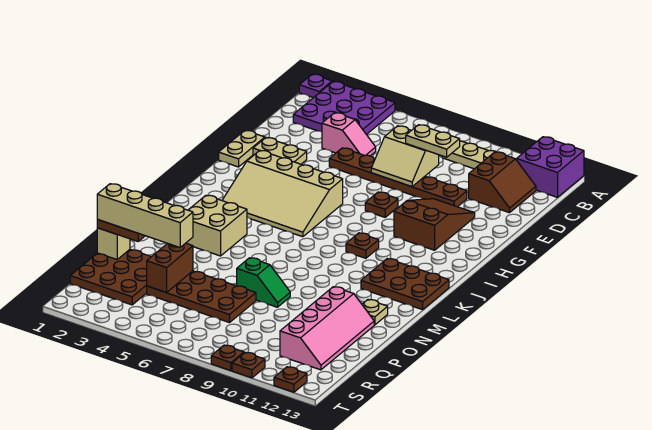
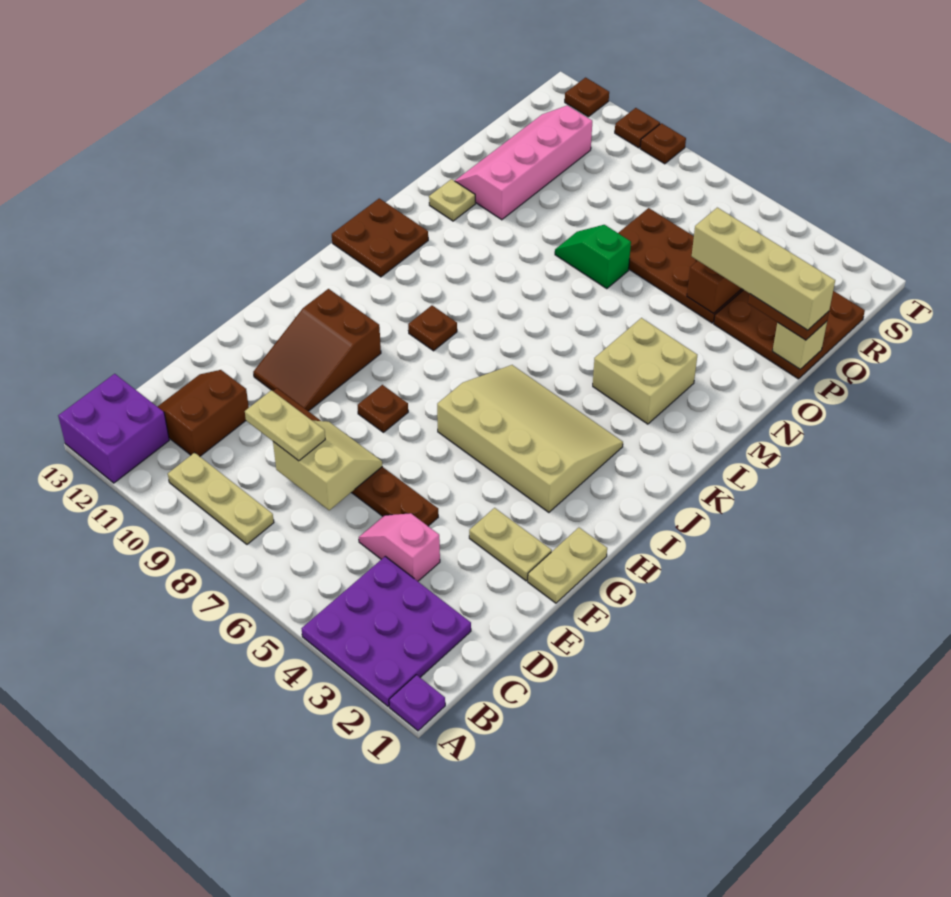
brown plate K11:L13 level 1 -> brown plate K12:L13 level 1

